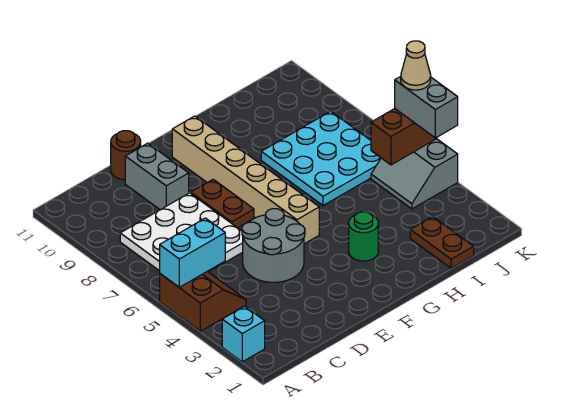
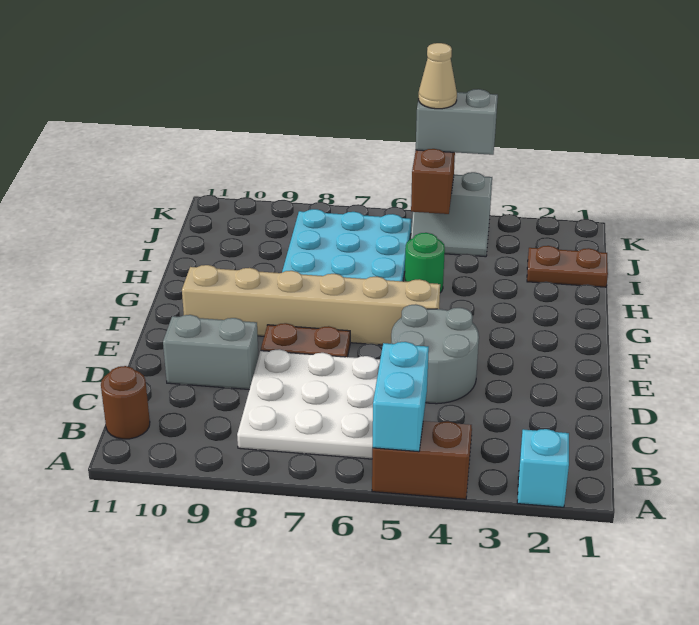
brown round brick D11 level 1 -> brown round brick B11 level 1
green round brick G3 level 1 -> green round brick H5 level 1

